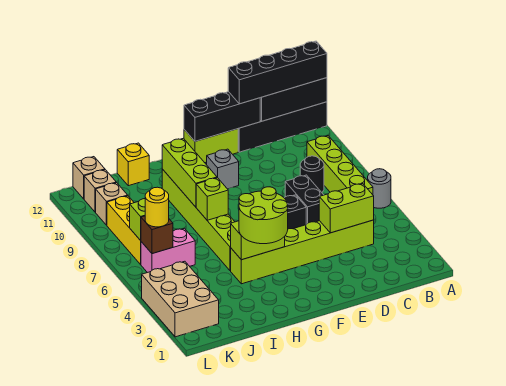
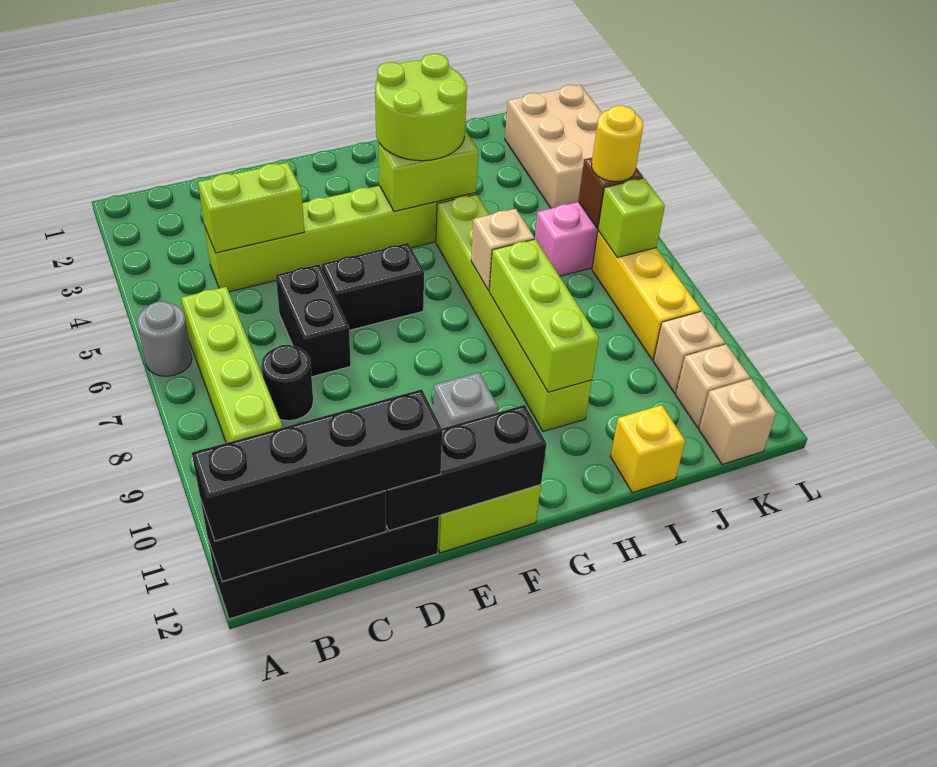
lime brick H7 level 2 -> tan brick H7 level 2

